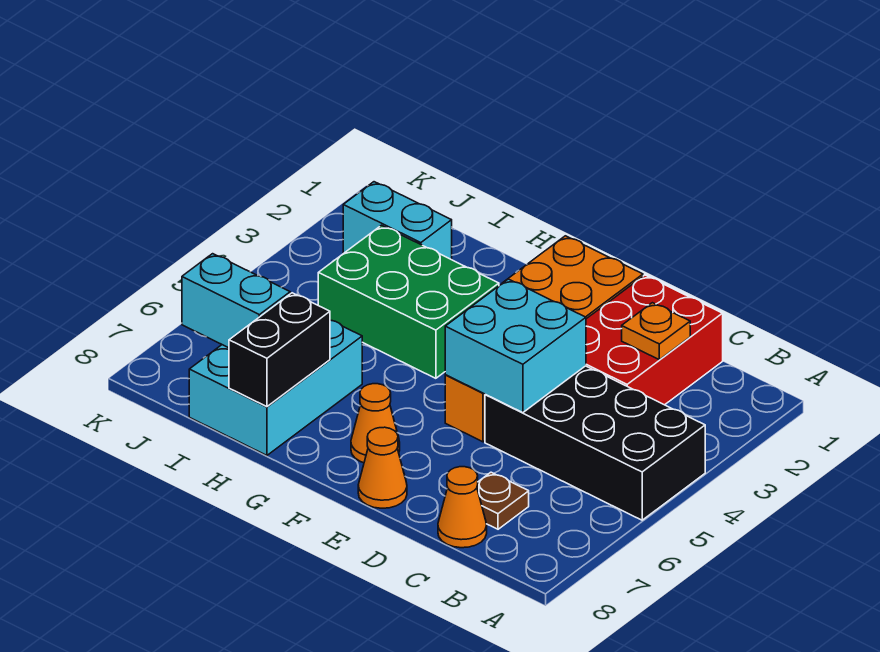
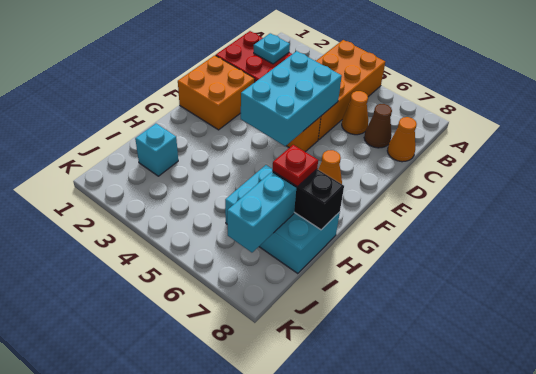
black brick A4:D5 level 1 -> orange brick A4:D5 level 1
orange plate C2 level 2 -> cyan plate C2 level 2
brown plate C7 level 1 -> brown cone C7 level 1
cyan brick D4:E5 level 2 -> cyan brick D4:F5 level 2
orange cone E8 level 1 -> orange cone C6 level 1
green brick G3:I4 level 1 -> none
none -> red plate H7 level 3
cyan brick I2:J2 level 1 -> cyan brick I2 level 1

